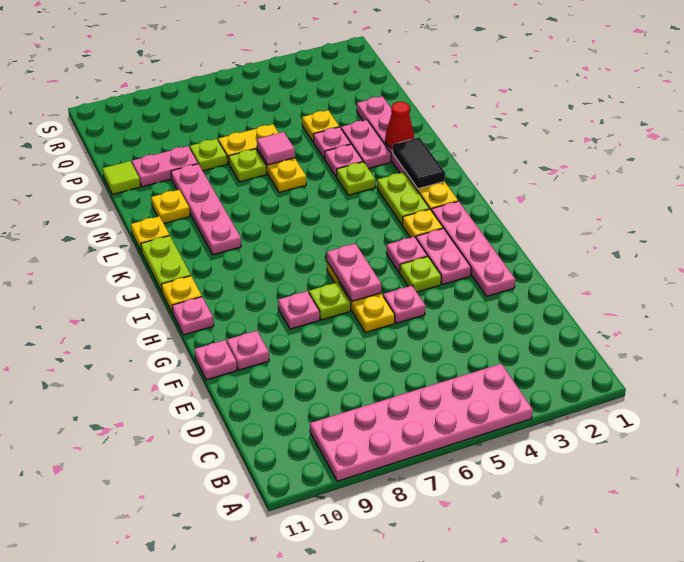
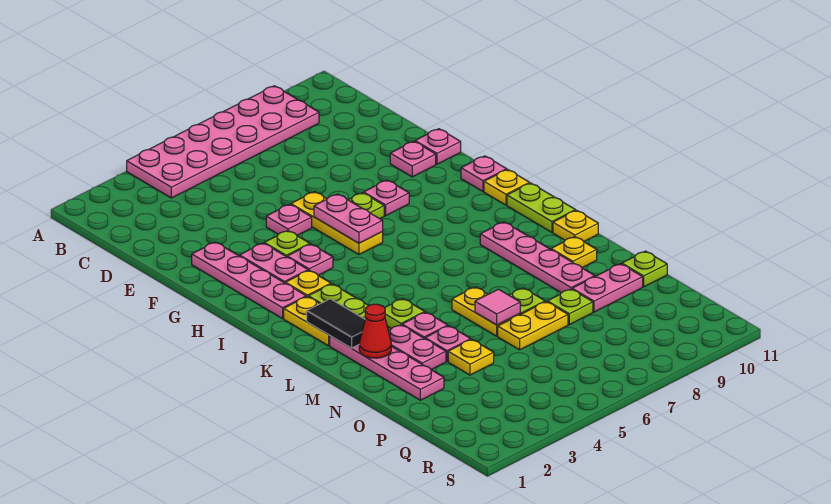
lime tile O11 level 1 -> lime plate O11 level 1

